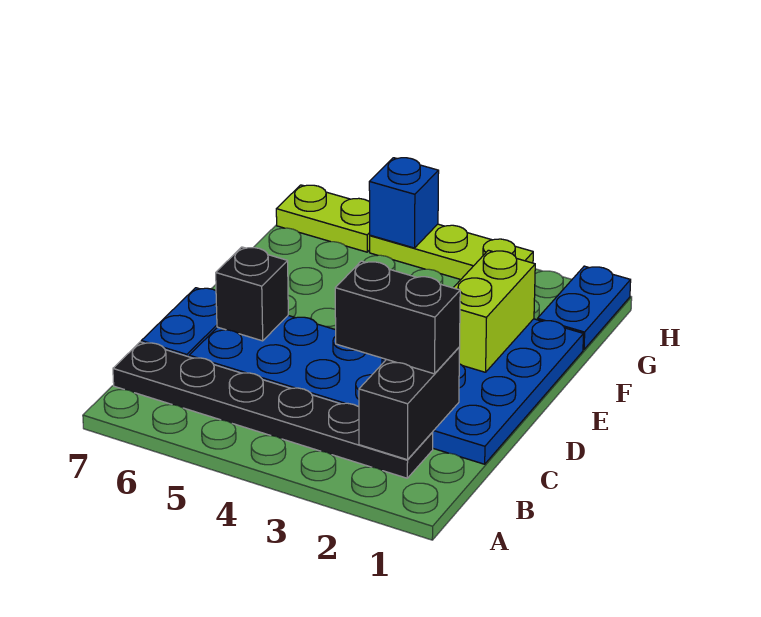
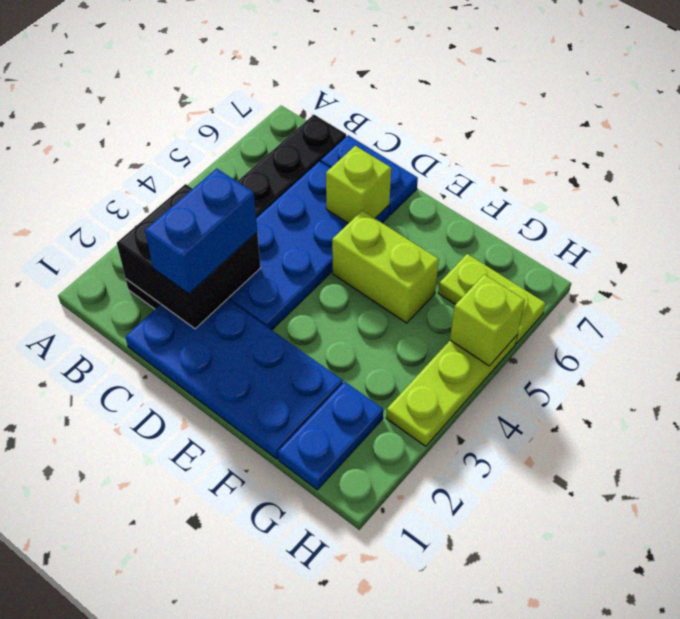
black brick B2:C2 level 2 -> black brick B2:C3 level 2
black brick C2:C3 level 3 -> blue brick C2:C3 level 3
black brick D6 level 2 -> lime brick D6 level 2
lime brick E2:F2 level 2 -> lime brick E5:F5 level 1
blue plate G1:H1 level 1 -> blue plate G1:G2 level 1
blue brick H5 level 2 -> lime brick H5 level 2
lime plate H6:H7 level 1 -> lime plate G6:H6 level 1

